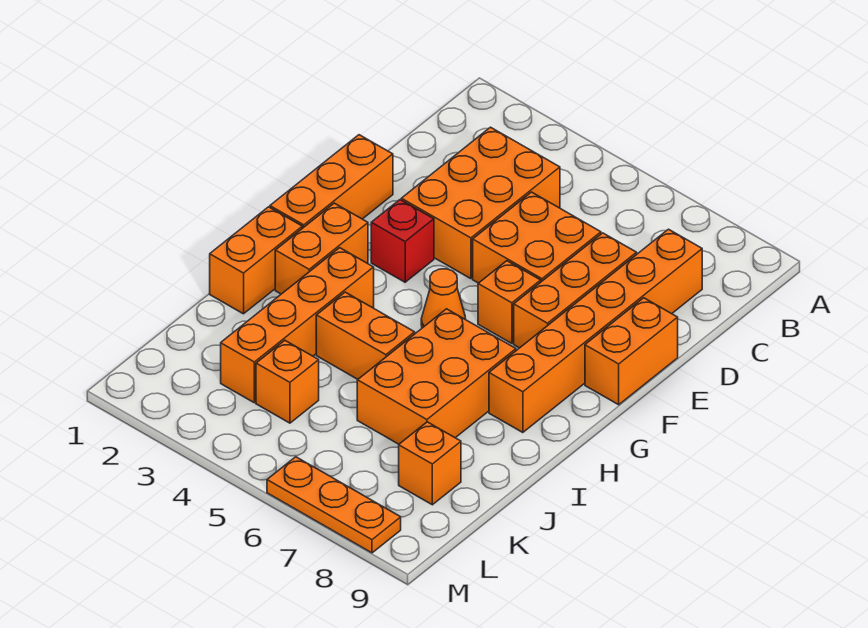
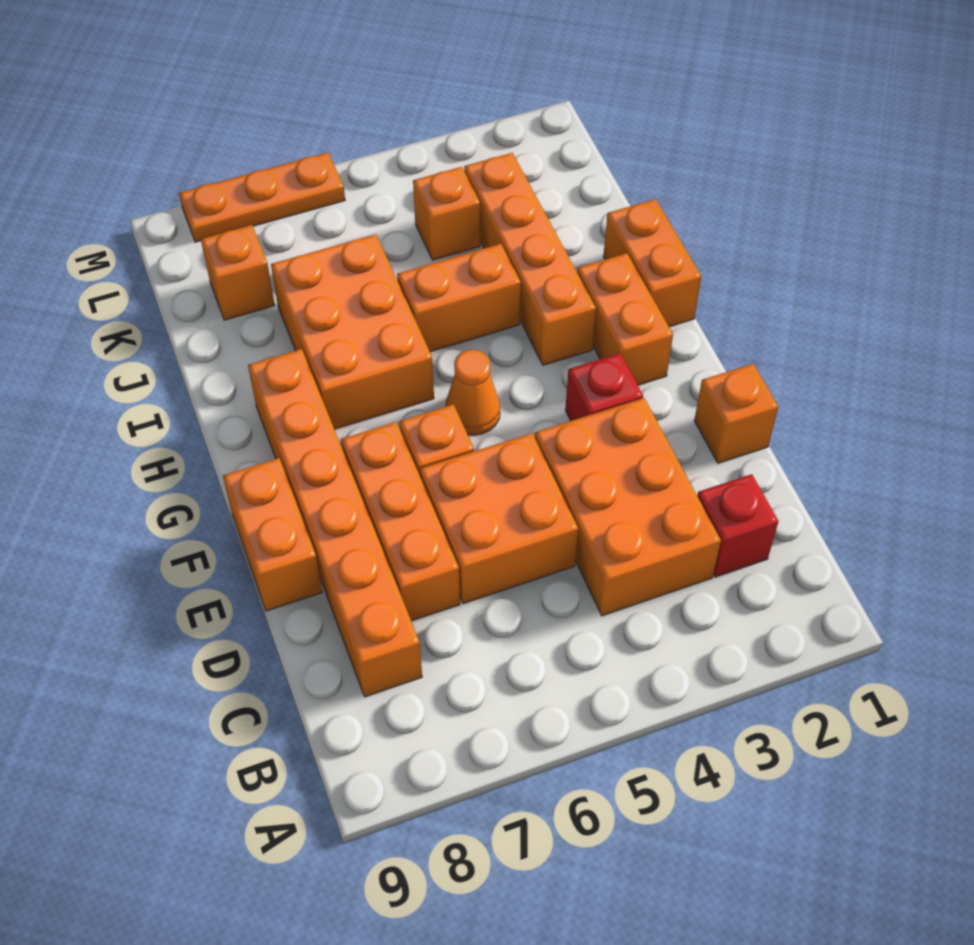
none -> red brick C2 level 1
orange brick E1:G1 level 1 -> orange brick E1 level 1

